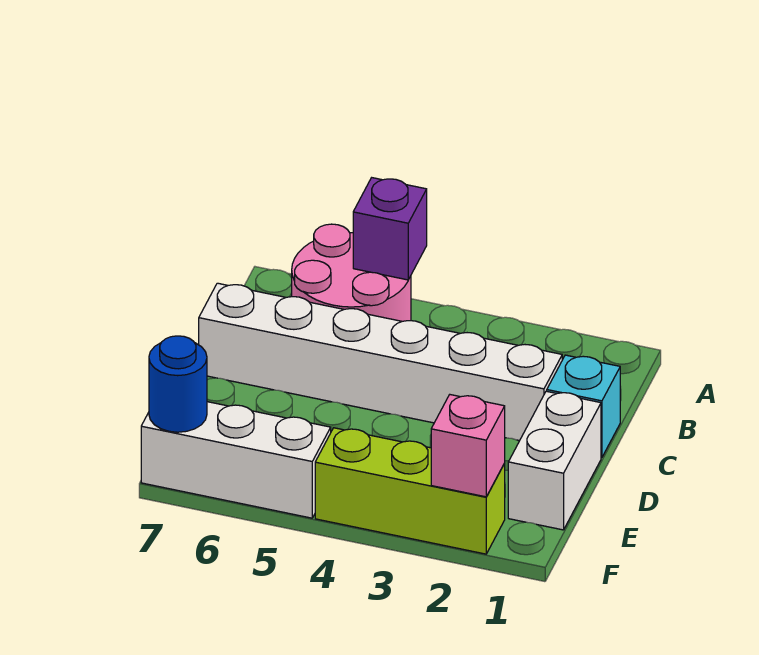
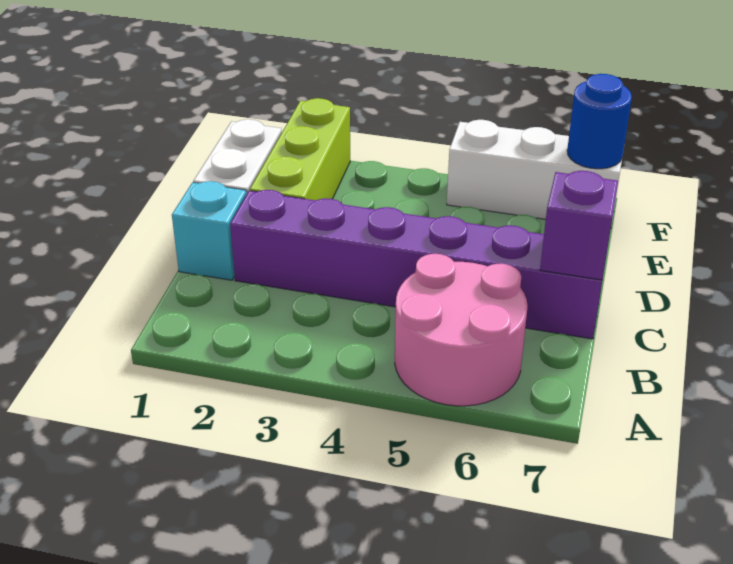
purple brick A5 level 2 -> purple brick C7 level 2
white brick C2:C7 level 1 -> purple brick C2:C7 level 1
lime brick F2:F4 level 1 -> lime brick D2:F2 level 1
pink brick F2 level 2 -> none

